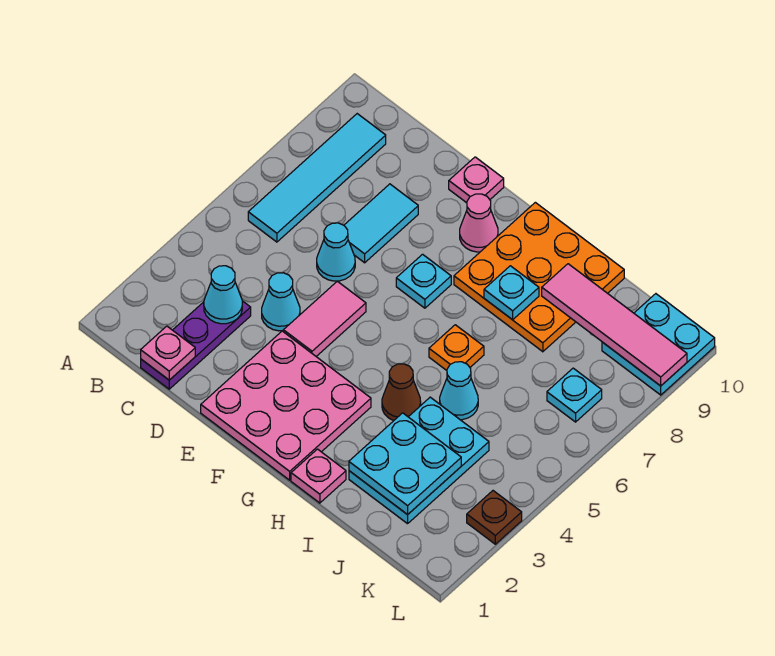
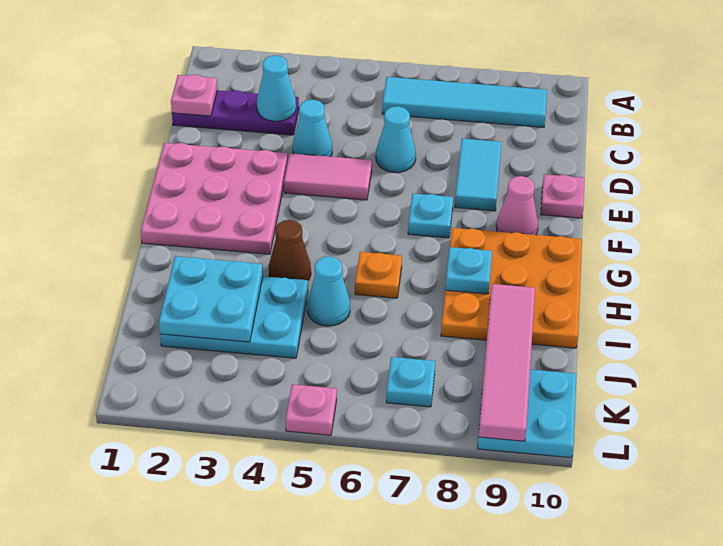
cyan tile D7:D8 level 1 -> cyan tile D8:E8 level 1
pink plate H1 level 1 -> pink plate L5 level 1
brown plate L3 level 1 -> none

